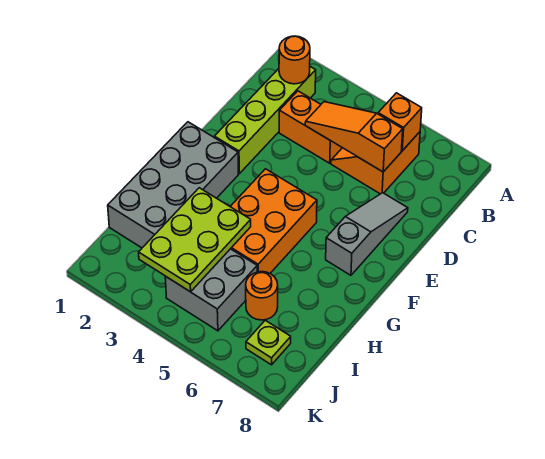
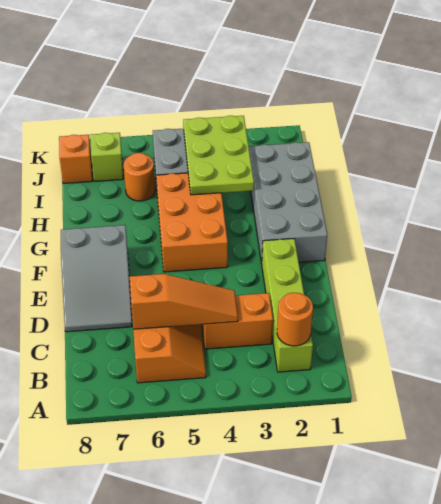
orange brick B6 level 2 -> orange brick J8 level 1
grey slope D7:F7 level 1 top F -> grey slope D7:F8 level 1 top F
lime plate J7 level 1 -> lime brick J7 level 1

